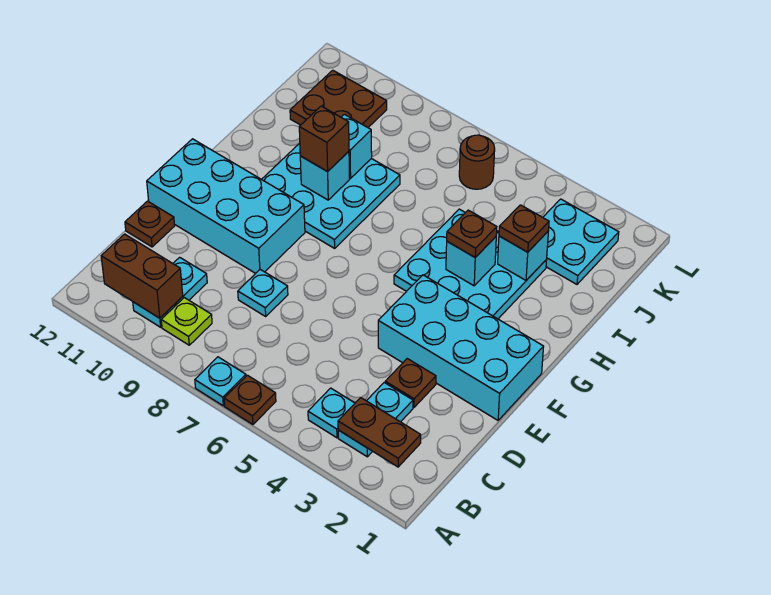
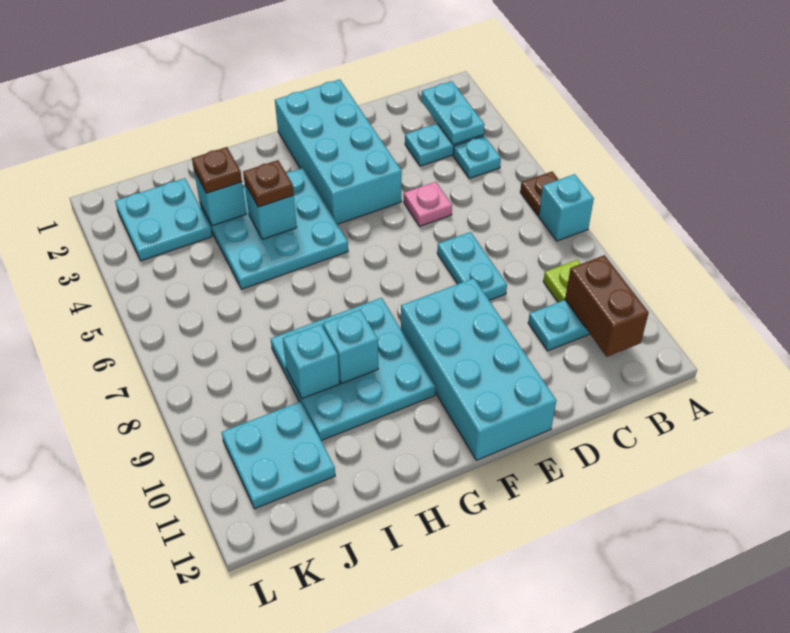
cyan plate A7 level 1 -> cyan brick A7 level 1
brown plate B2:B3 level 2 -> cyan plate B2:B3 level 2
brown plate D3 level 1 -> none
none -> pink plate D5 level 1
cyan plate D8 level 1 -> cyan plate D7:D8 level 1
brown plate D12 level 1 -> none
brown brick H9 level 3 -> none
brown plate J10:K11 level 1 -> cyan plate J10:K11 level 1
brown round brick K6 level 1 -> none

